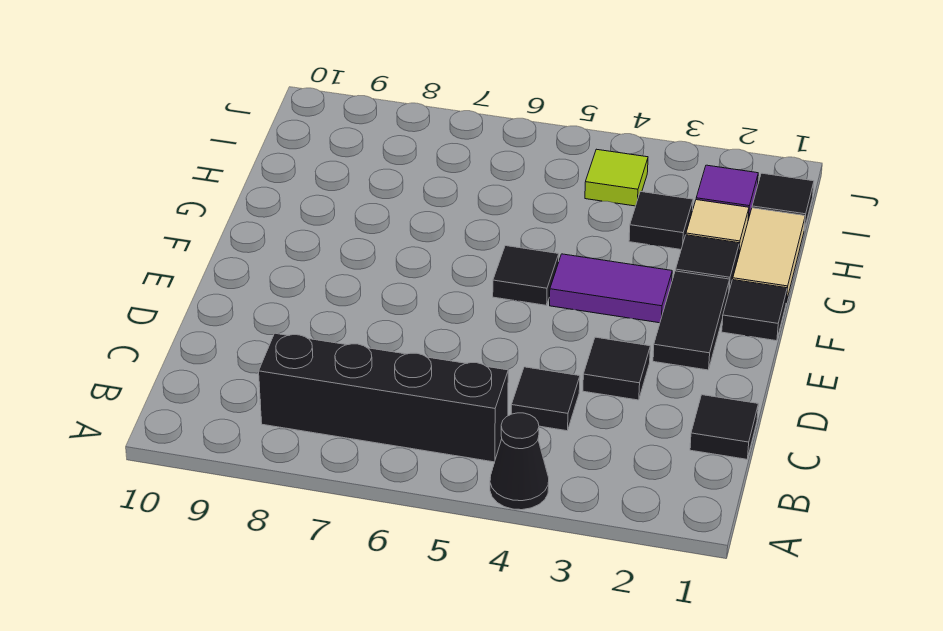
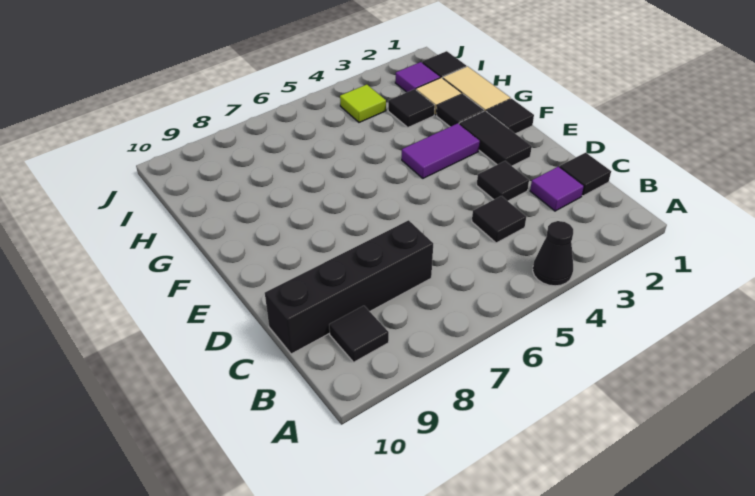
black brick B5:B8 level 1 -> black brick C7:C10 level 1
none -> purple tile C2 level 1
black tile F5 level 1 -> black tile B9 level 1

